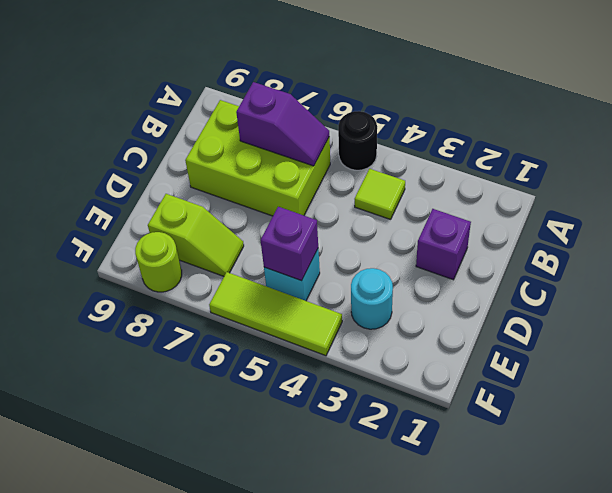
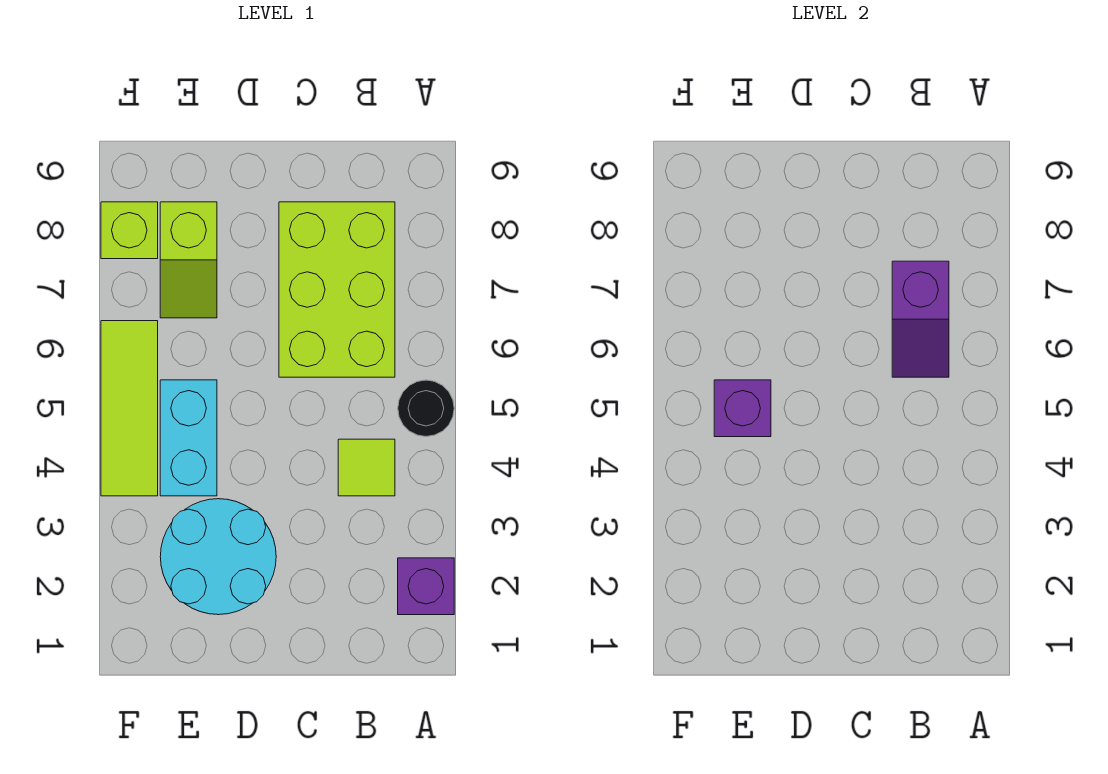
purple brick C2 level 1 -> purple brick A2 level 1
cyan round brick E3 level 1 -> cyan round brick D2:E3 level 1
cyan brick E5 level 1 -> cyan brick E4:E5 level 1
lime round brick F8 level 1 -> lime brick F8 level 1

